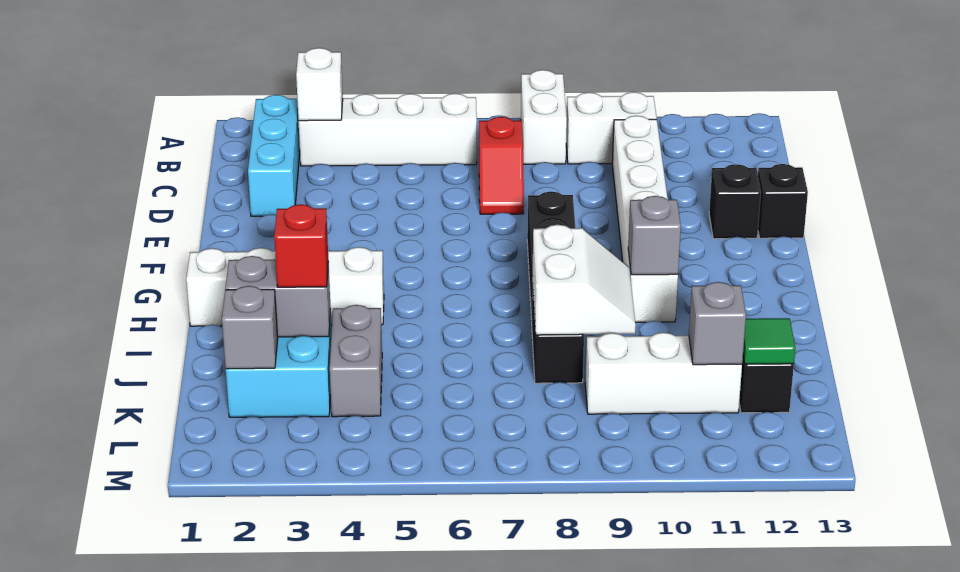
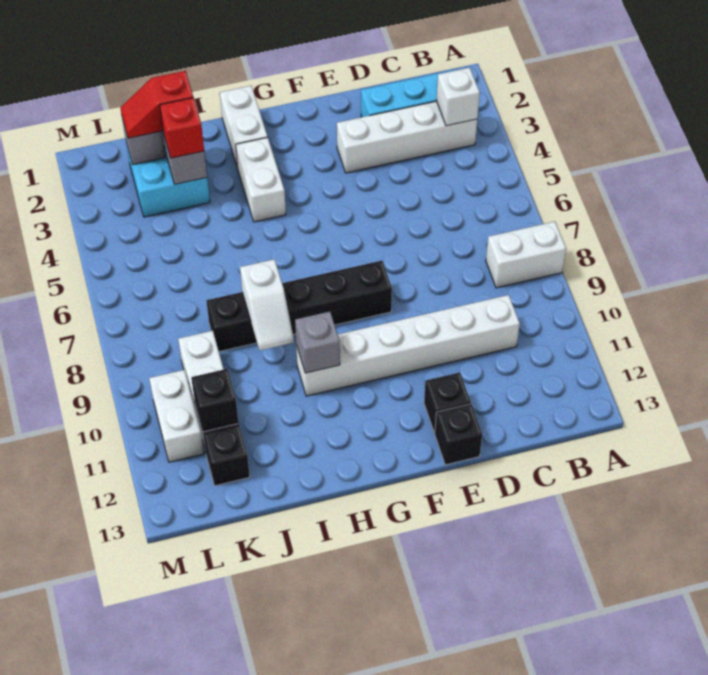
white brick B3:B6 level 1 -> white brick B3:E3 level 1
white brick B9:B10 level 1 -> white brick L10:L11 level 1
red slope C7:D7 level 1 top C -> red slope J2:K2 level 3 top J
white slope I8:J9 level 2 top 8 -> white slope I8:I9 level 2 top 8
grey brick J4:K4 level 1 -> none
grey brick K11 level 2 -> black brick K11 level 2
green tile K12 level 2 -> none

